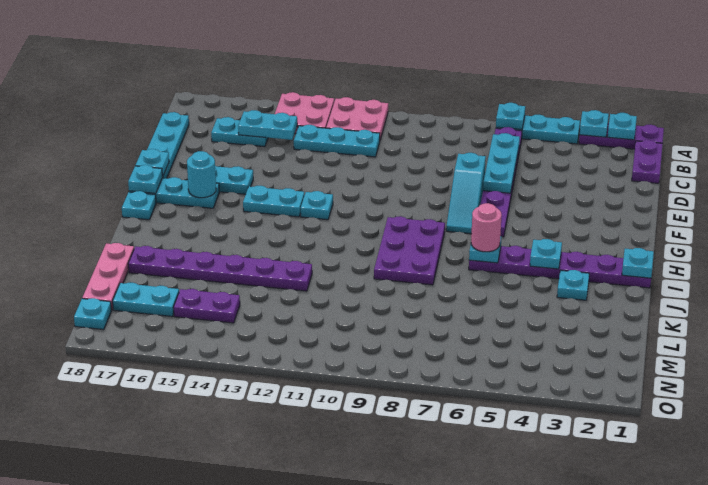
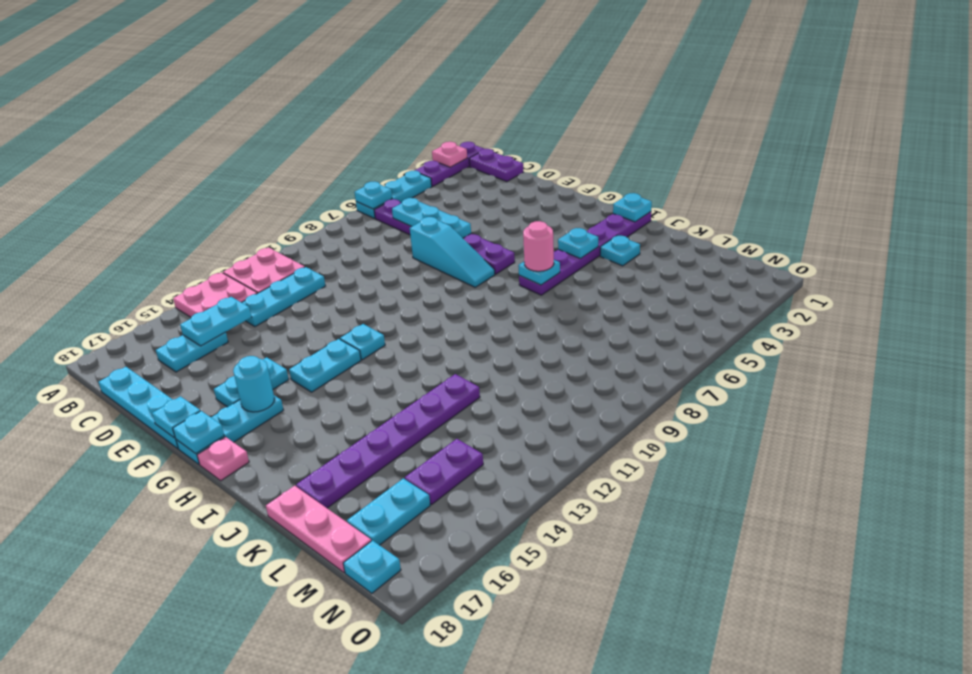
cyan plate A2 level 2 -> pink plate A2 level 2
cyan plate A3 level 2 -> none
purple plate H8:J9 level 1 -> none
cyan plate H18 level 1 -> pink plate H18 level 1

